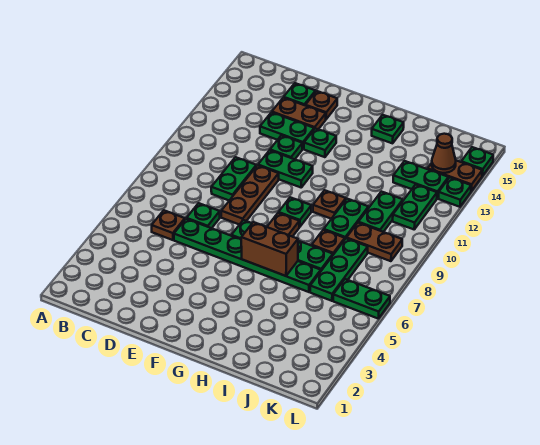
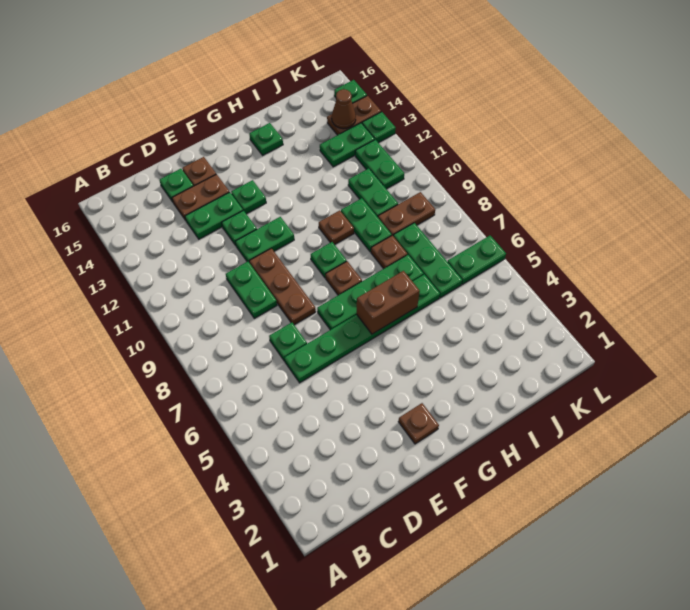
brown plate C6 level 1 -> brown plate F2 level 1

